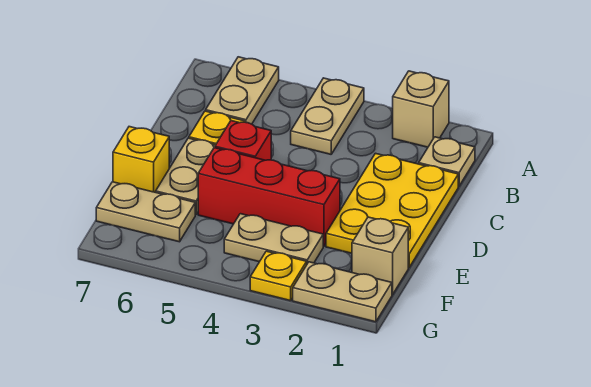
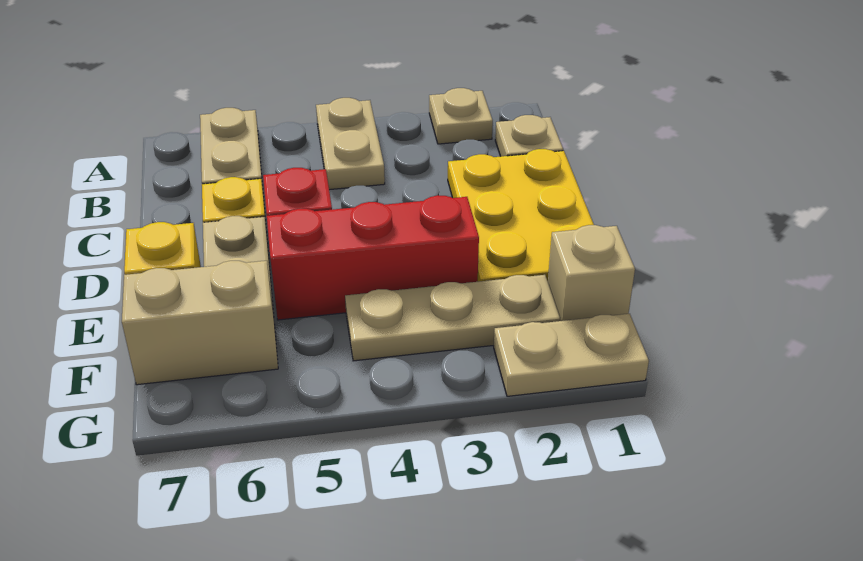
tan brick A2 level 1 -> tan plate A2 level 1
tan plate F3:F4 level 1 -> tan plate F2:F4 level 1
tan plate F6:F7 level 1 -> tan brick F6:F7 level 1
yellow plate G3 level 1 -> none

